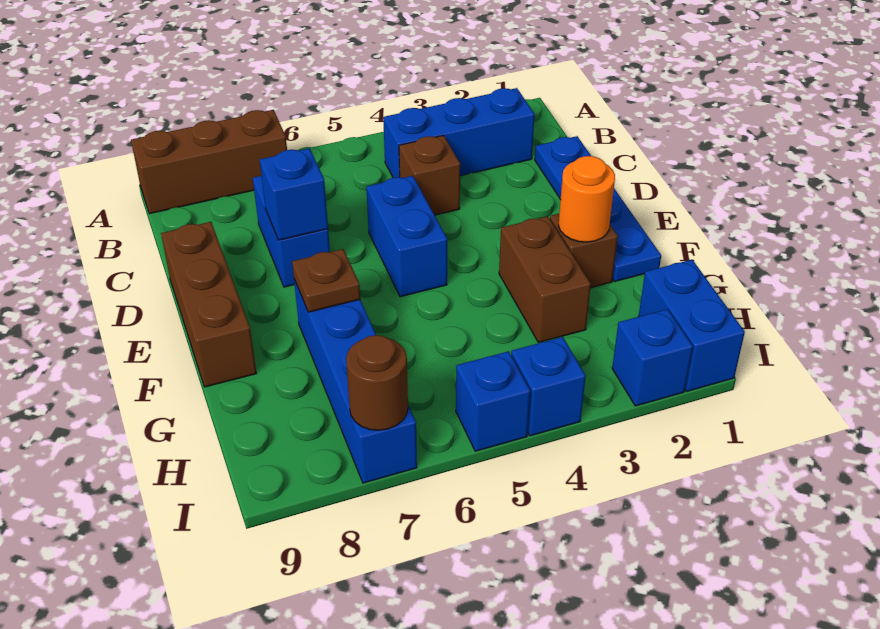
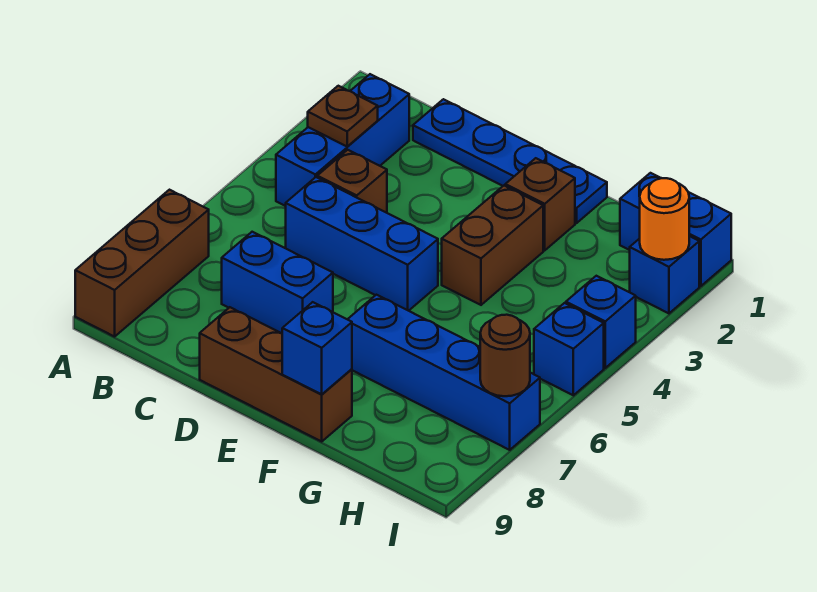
blue brick D5:E5 level 1 -> blue brick C5:E5 level 1
blue brick D7 level 2 -> blue brick F9 level 2
orange round brick F2 level 2 -> orange round brick I2 level 2
brown brick F3:G3 level 1 -> brown brick F3:F4 level 1
brown plate F7 level 2 -> brown plate B3 level 2

